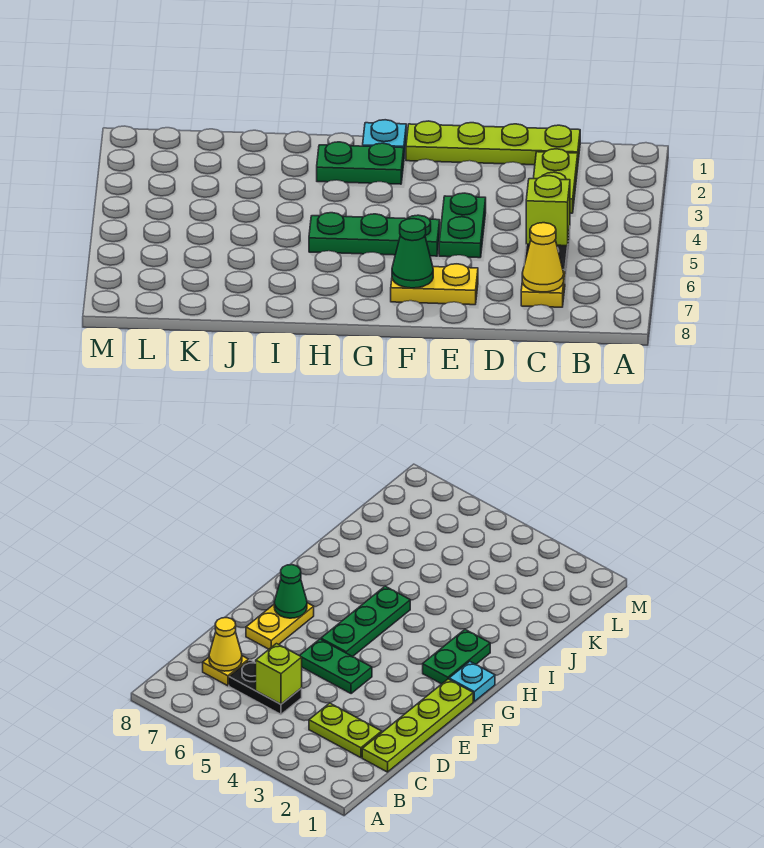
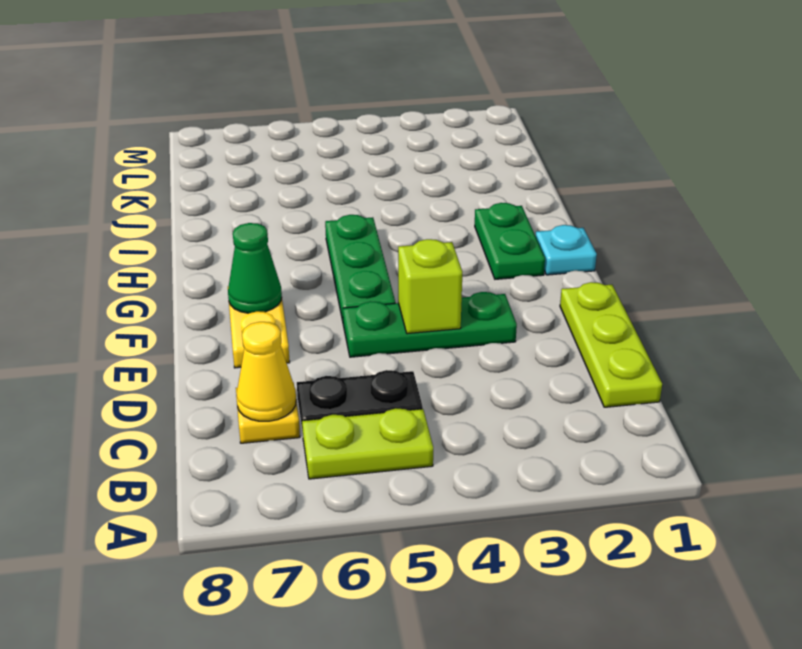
lime plate C1:F1 level 1 -> lime plate C1:E1 level 1
lime plate C2:C3 level 1 -> lime plate B5:B6 level 1
lime brick C5 level 2 -> lime brick E4 level 2
green plate E4:E5 level 1 -> green plate E3:E5 level 1

